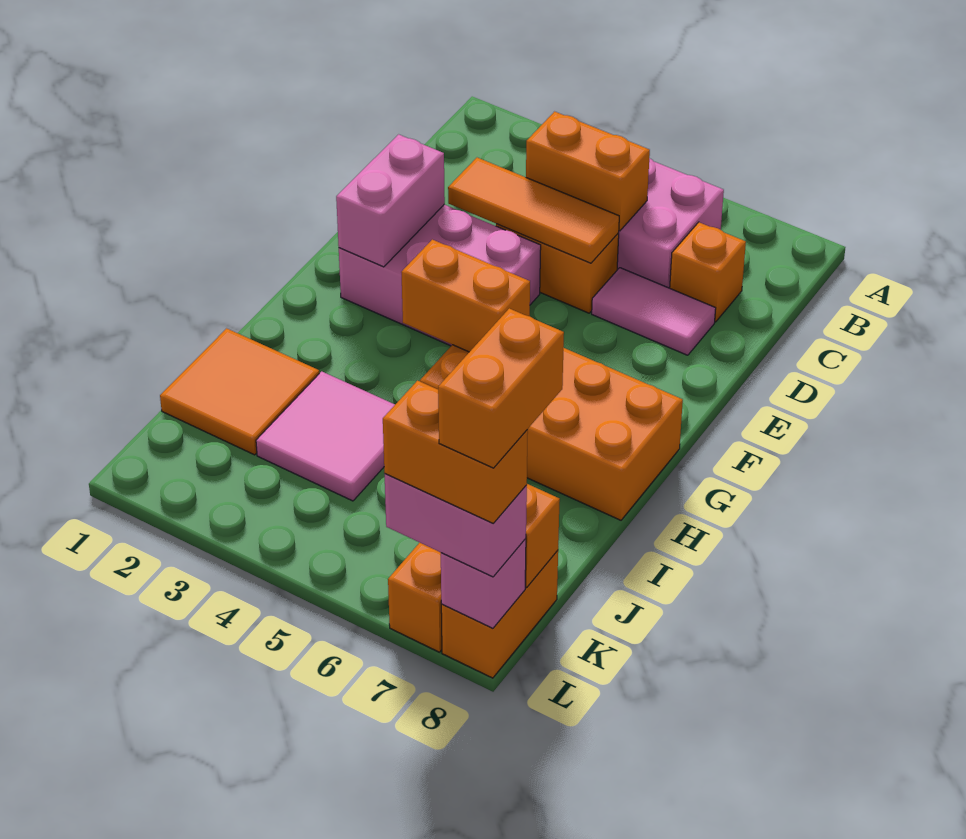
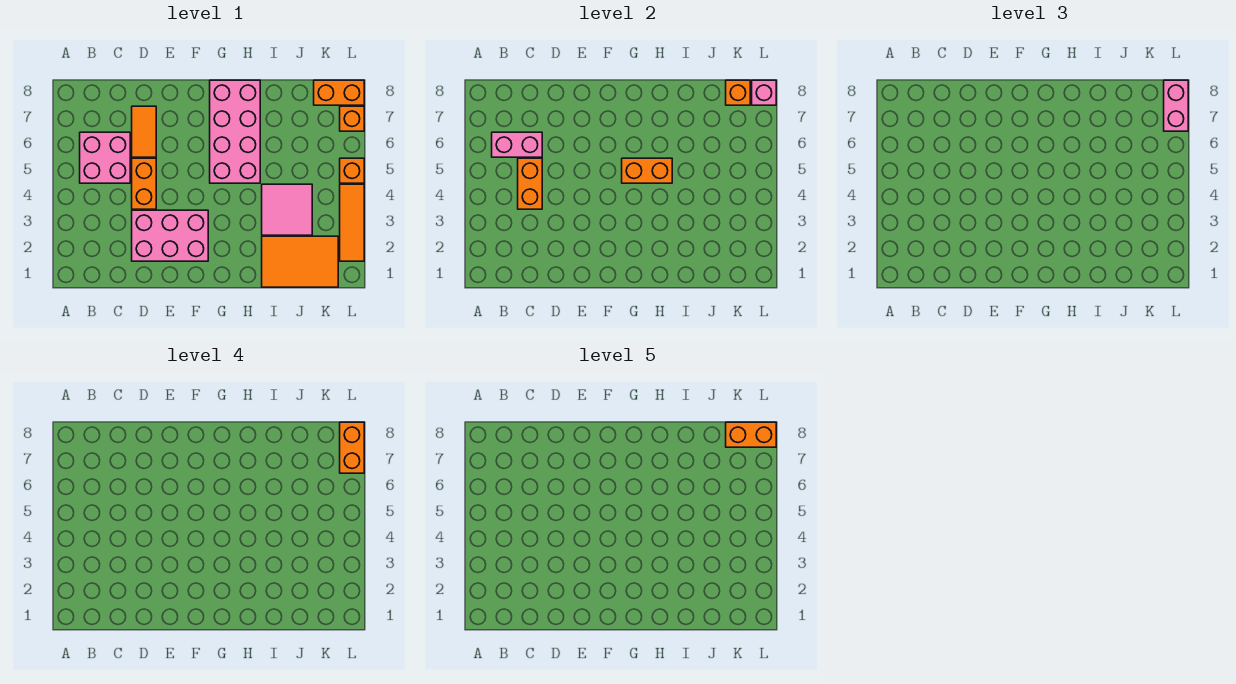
orange brick C7 level 1 -> orange brick L5 level 1
orange tile D3:D5 level 2 -> orange tile L2:L4 level 1
pink tile D6:D7 level 1 -> orange tile D6:D7 level 1
pink brick E2:F4 level 1 -> pink brick D2:F3 level 1
pink brick E2:F2 level 2 -> pink brick B6:C6 level 2
orange brick G4:G5 level 2 -> orange brick G5:H5 level 2
orange brick G5:H8 level 1 -> pink brick G5:H8 level 1
orange tile I1:J2 level 1 -> orange tile I1:K2 level 1

